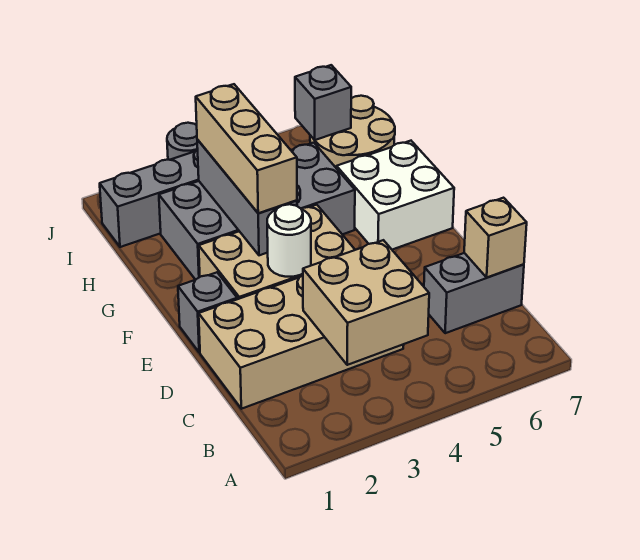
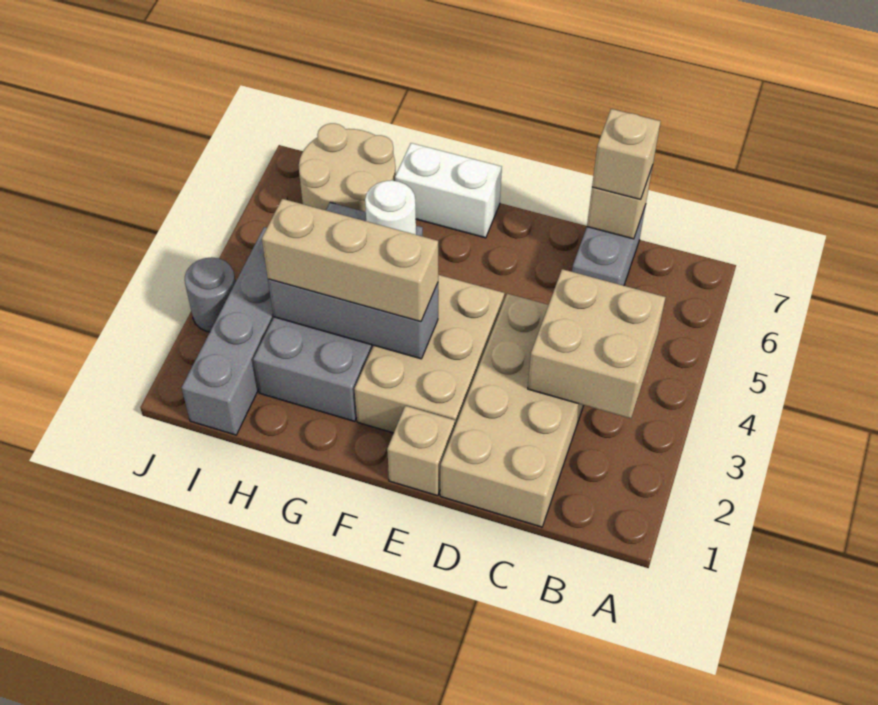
none -> tan brick C7 level 3
grey brick E1 level 1 -> tan brick E1 level 1
white round brick E3 level 2 -> white round brick G5 level 2
white brick F6:G7 level 1 -> white brick F7:G7 level 1
grey brick I6 level 2 -> none

